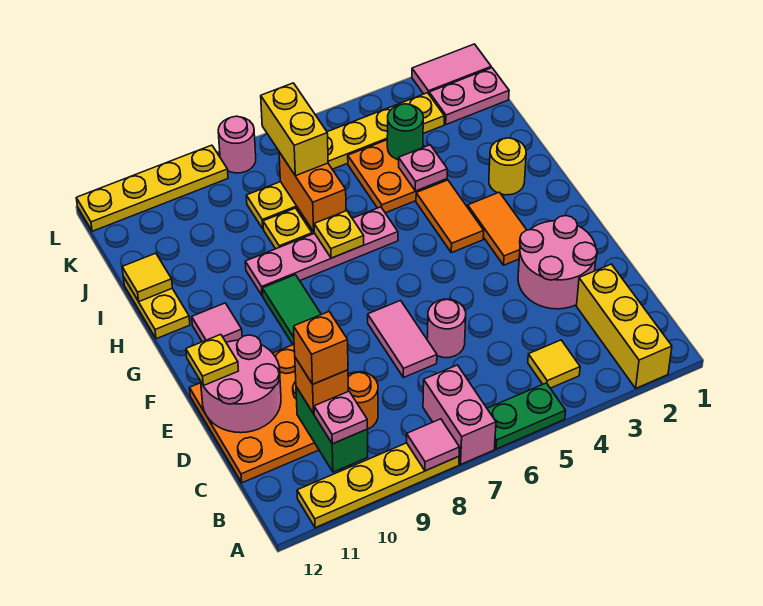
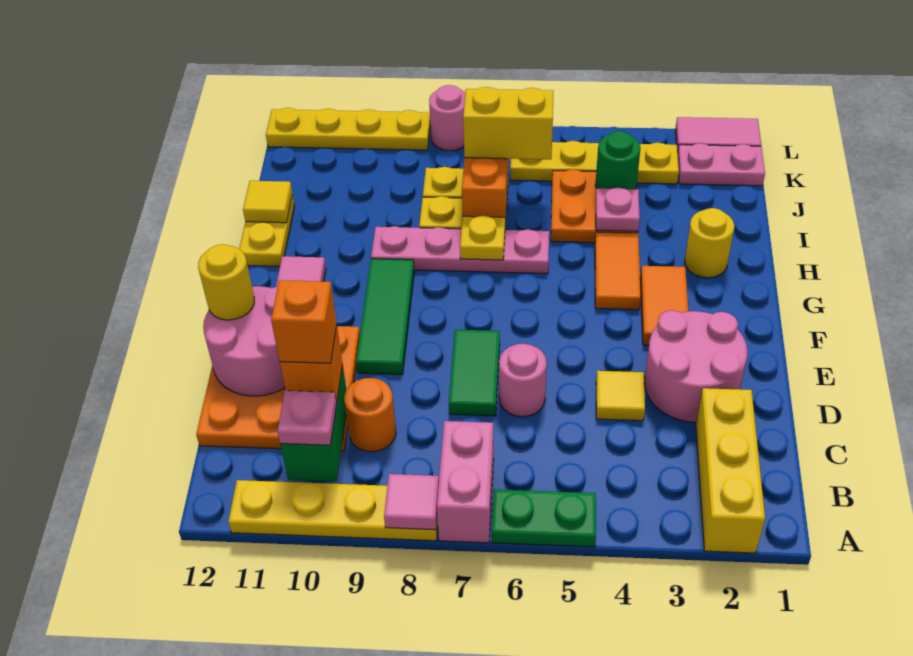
yellow tile B4 level 1 -> yellow tile D4 level 1
pink tile D7:E7 level 1 -> green tile D7:E7 level 1
yellow plate E12 level 3 -> yellow round brick E12 level 3
yellow brick J7:K7 level 3 -> yellow brick J6:J7 level 3

